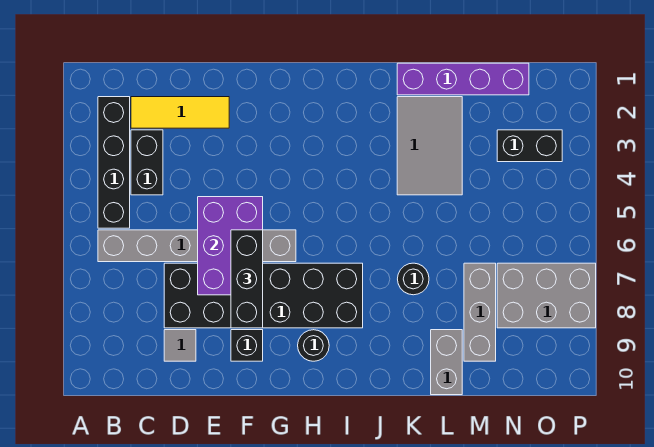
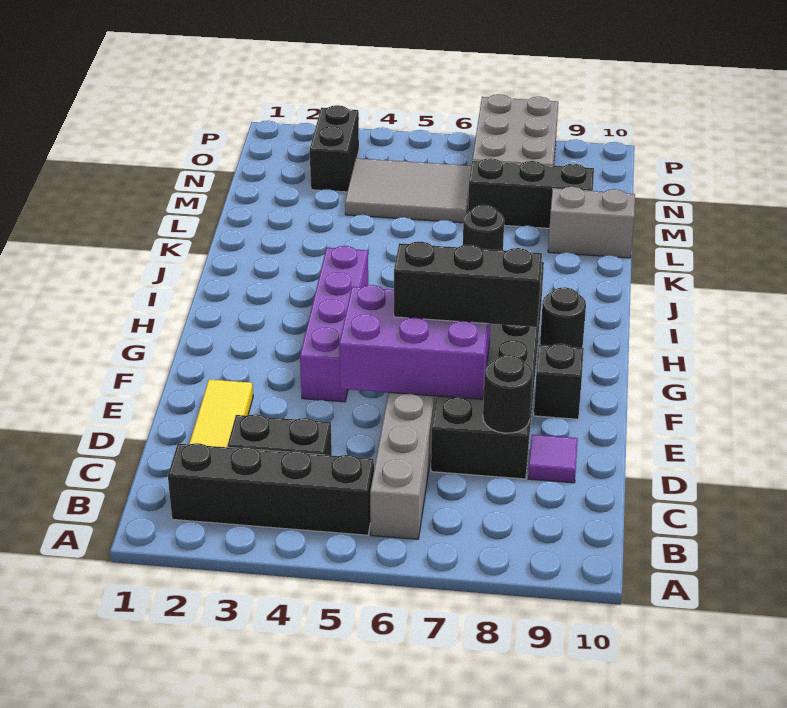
none -> black round brick D8 level 2
grey tile D9 level 1 -> purple tile D9 level 1
purple brick K1:N1 level 1 -> purple brick F4:I4 level 1
grey tile K2:L4 level 1 -> grey tile M4:N6 level 1
grey brick M7:M9 level 1 -> black brick M7:M9 level 1

